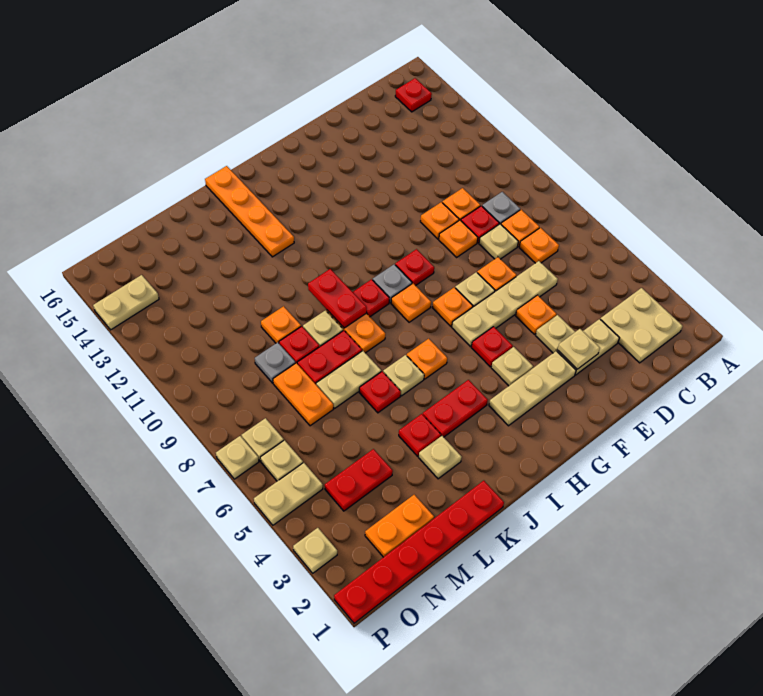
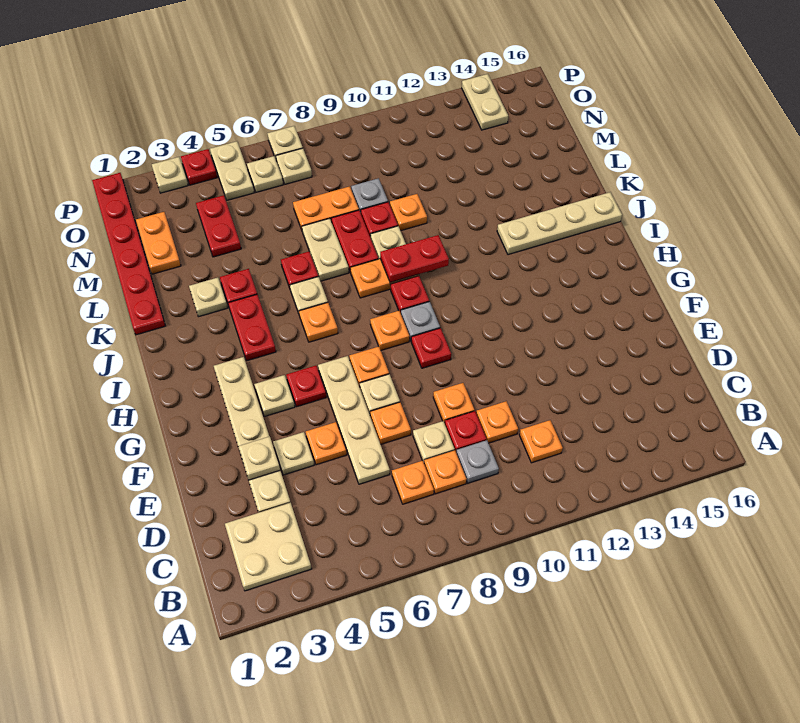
red plate B15 level 1 -> red plate P4 level 1
orange plate E10 level 1 -> orange plate C11 level 1
orange plate J13:J16 level 1 -> tan plate J13:J16 level 1

